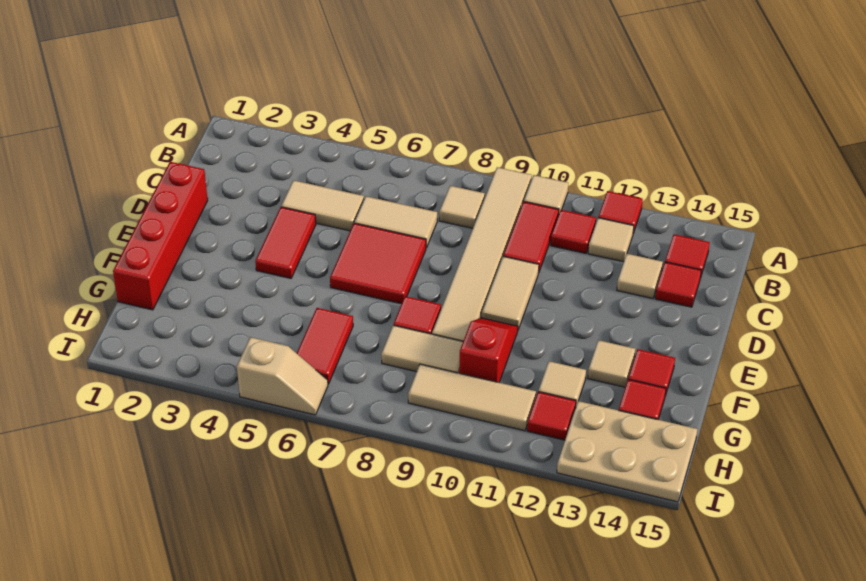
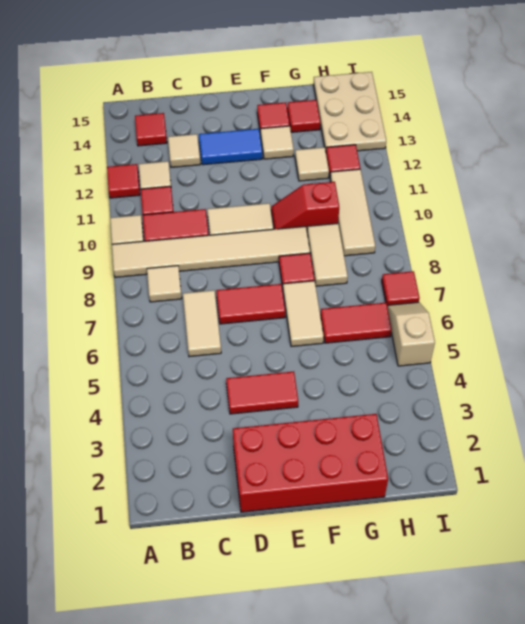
tan tile C4:C5 level 1 -> tan tile F6:F7 level 1
red tile C14 level 1 -> red tile I7 level 1
red brick D1:G1 level 1 -> red brick D1:G2 level 1
red tile D6:E7 level 1 -> red tile D7:E7 level 1
none -> blue tile D13:E13 level 1

